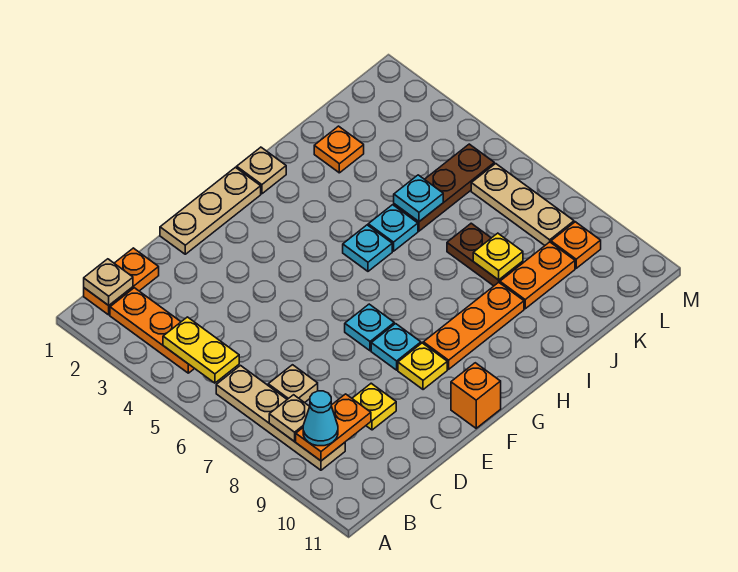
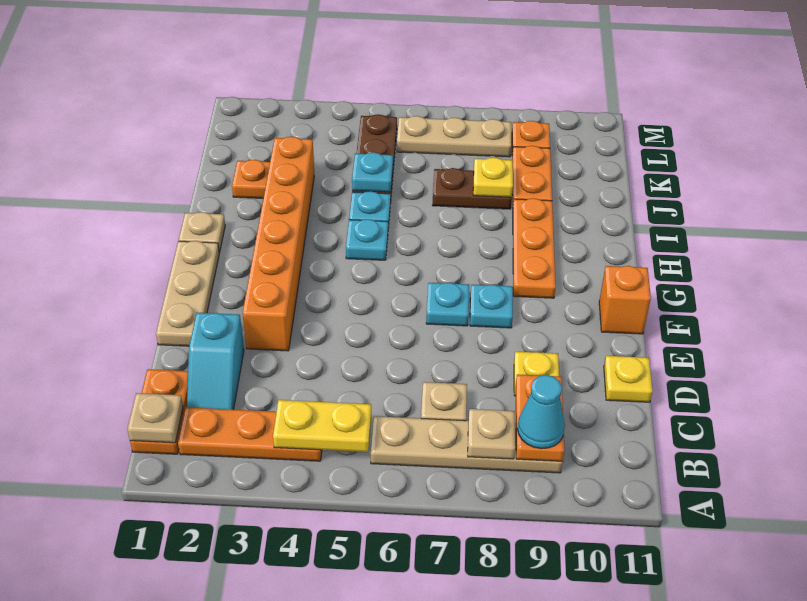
none -> cyan slope C2:D2 level 1 top D
none -> orange brick E3:J3 level 1
yellow plate F9 level 1 -> yellow plate D11 level 1

